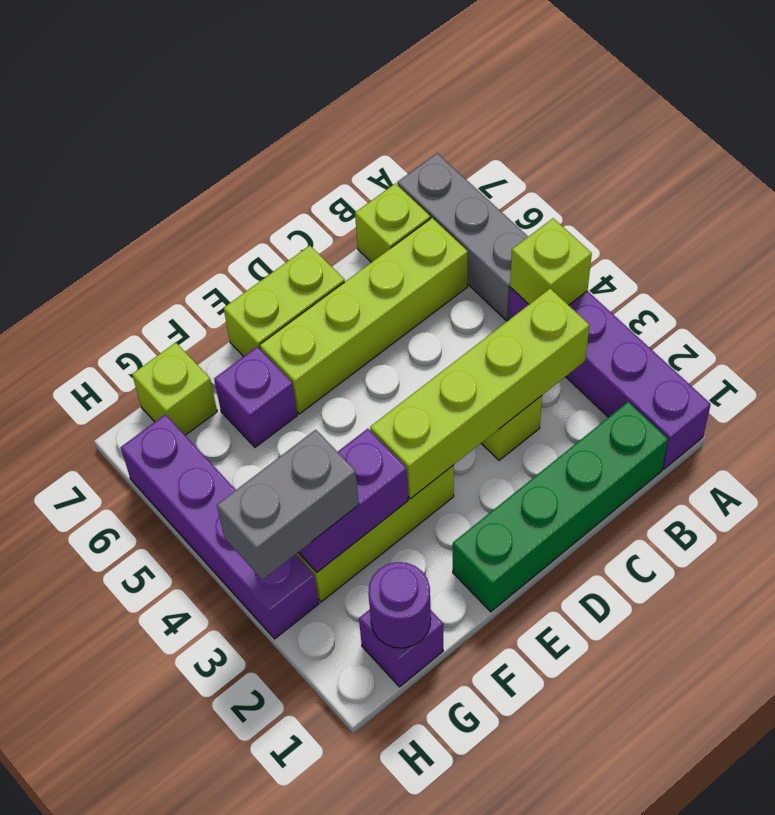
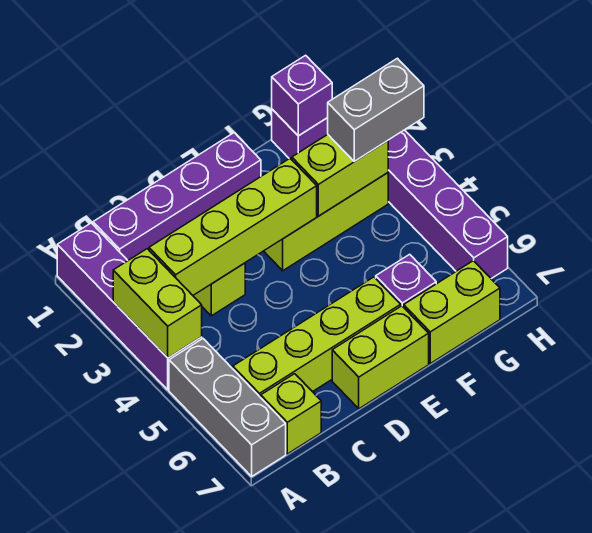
lime brick A4 level 2 -> lime brick A3:A4 level 2
green brick B1:E1 level 1 -> purple brick B1:E1 level 1
purple brick F3:G3 level 2 -> lime brick F3:G3 level 2
purple round brick G1 level 2 -> purple brick G1 level 2
lime brick G7 level 1 -> lime brick F7:G7 level 1

